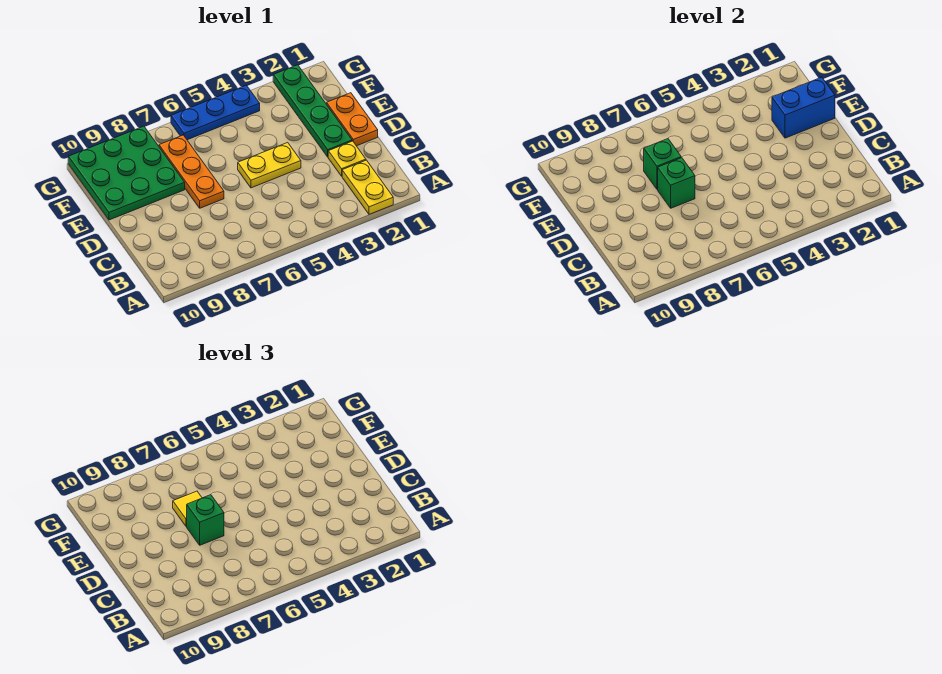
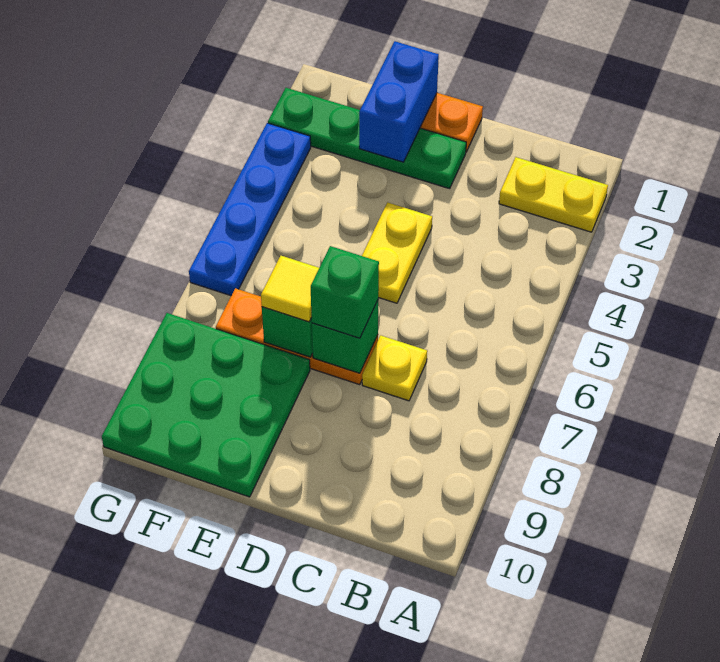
yellow plate C2 level 1 -> yellow plate C7 level 1
blue plate G4:G6 level 1 -> blue plate G3:G6 level 1

